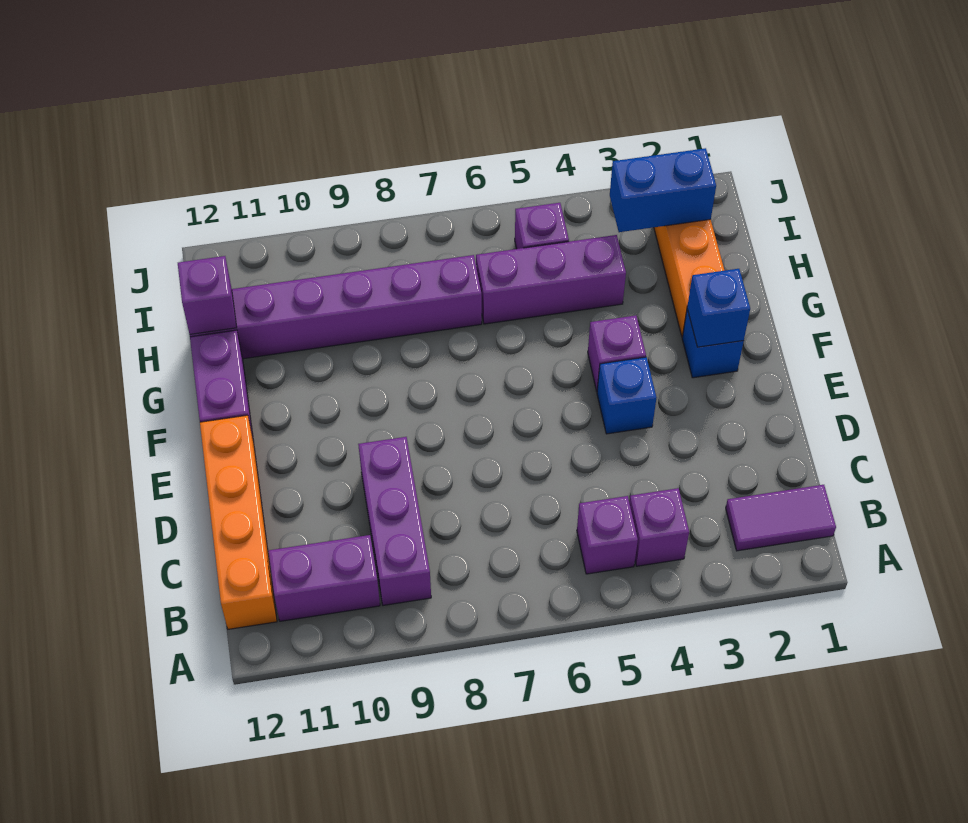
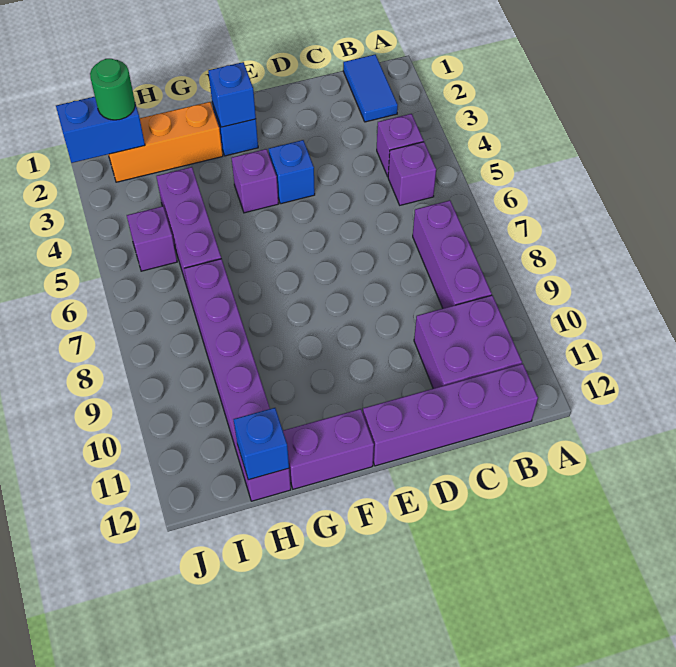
purple tile B1:B2 level 1 -> blue tile B1:B2 level 1
purple brick B9:D9 level 1 -> purple brick B7:B9 level 1
purple brick B10:B11 level 1 -> purple brick B10:C11 level 1
orange brick B12:E12 level 1 -> purple brick B12:E12 level 1
purple brick H12 level 2 -> blue brick H12 level 2
blue brick I2:I3 level 2 -> blue brick I2:J2 level 2
none -> green round brick I2 level 3

